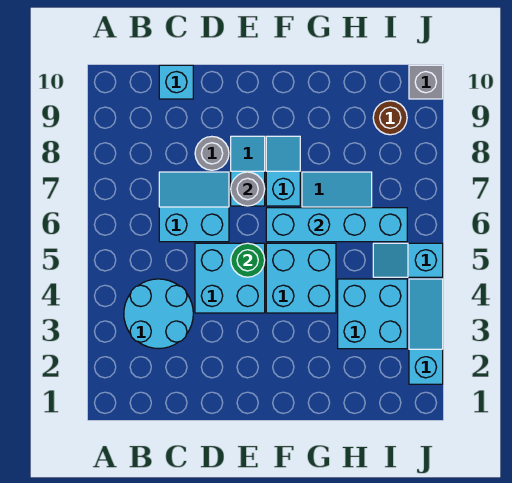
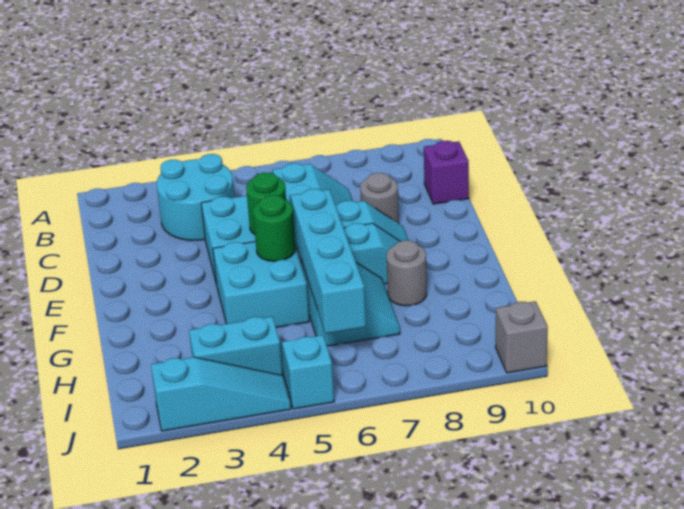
cyan brick C10 level 1 -> purple brick C10 level 1
grey round brick E7 level 2 -> grey round brick G8 level 1
none -> green round brick F5 level 2
cyan brick H3:I4 level 1 -> cyan brick I3:I4 level 1
brown round brick I9 level 1 -> none

